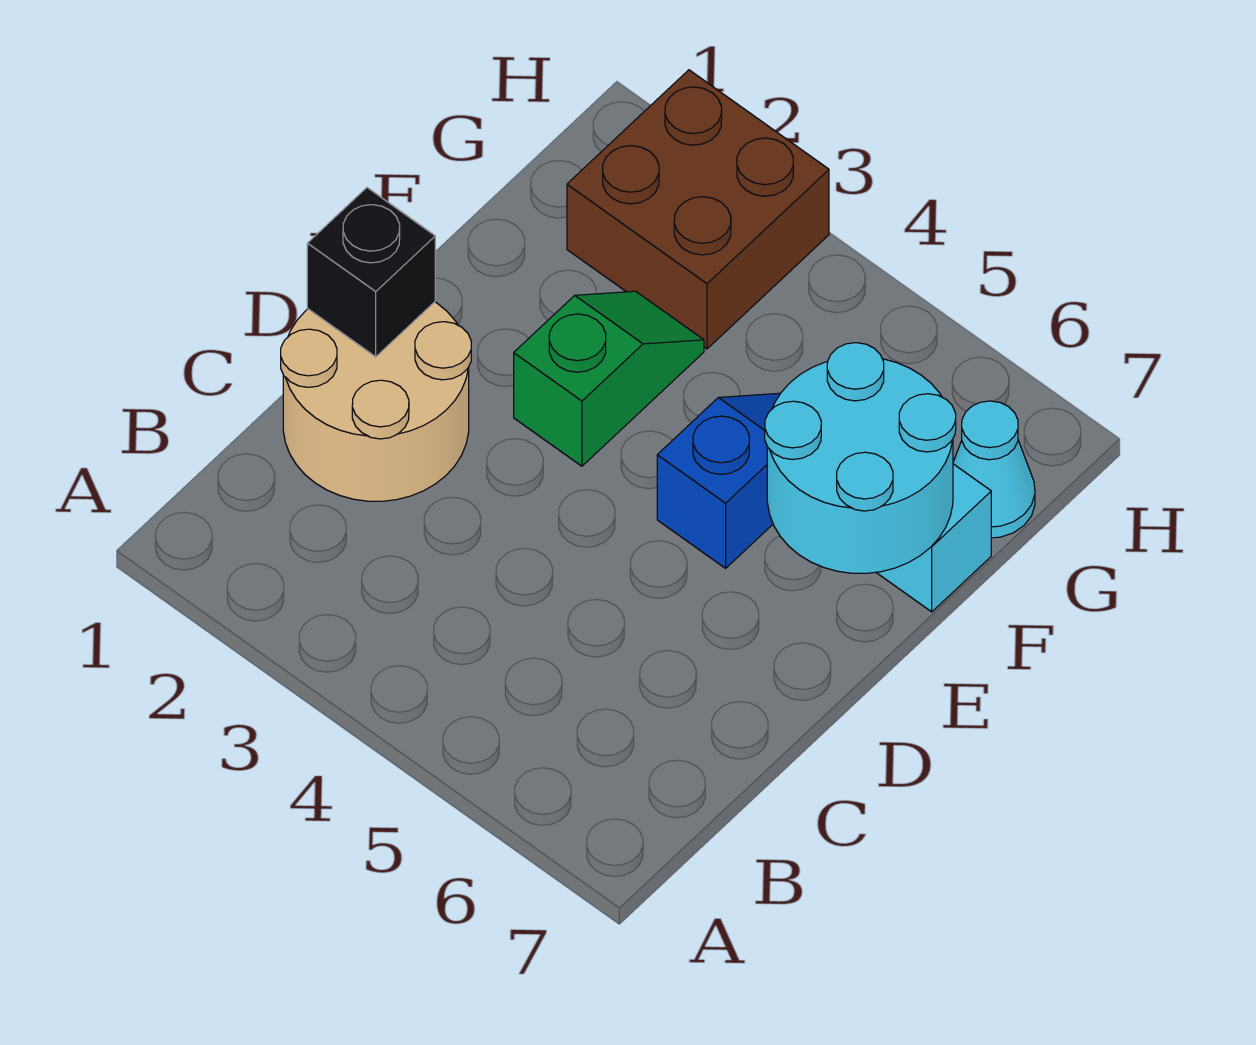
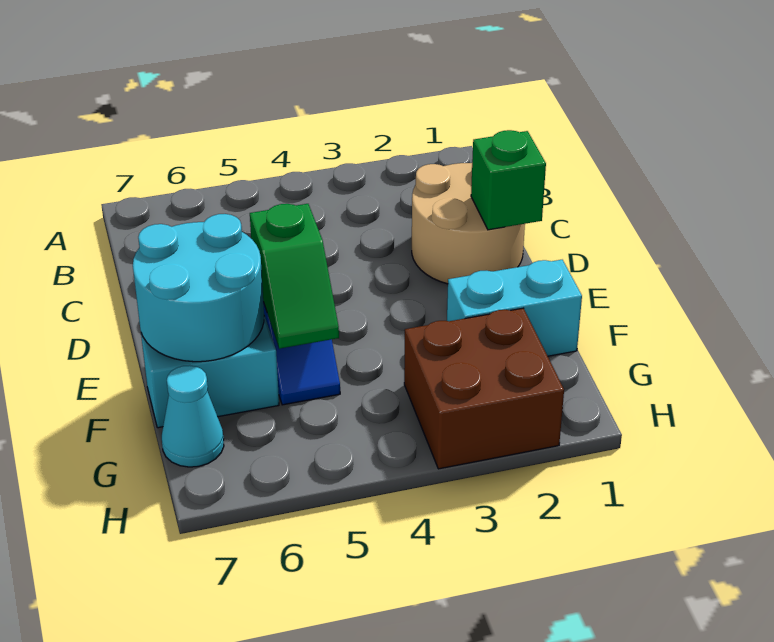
black brick D1 level 2 -> green brick D1 level 2
green slope E3:F3 level 1 top E -> green slope E5:F5 level 2 top E
none -> cyan brick F1:F2 level 1

